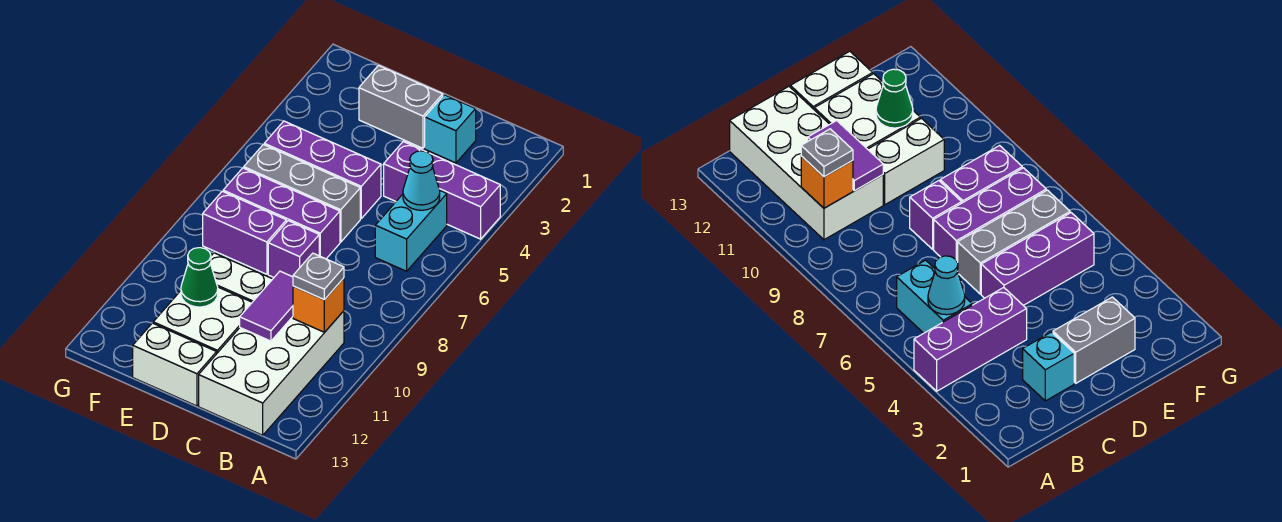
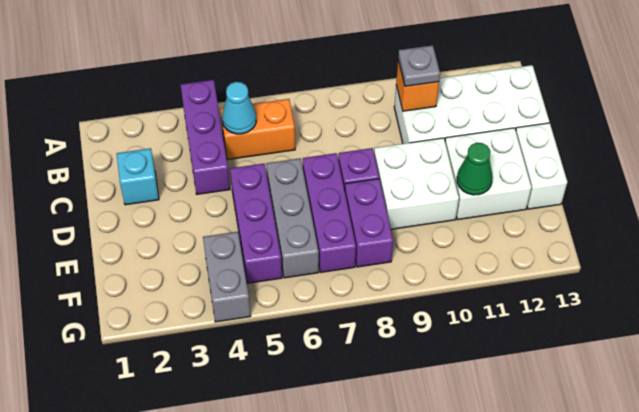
cyan brick B5:B6 level 1 -> orange brick B5:B6 level 1
purple tile C10:C11 level 2 -> none
grey brick D2:E2 level 1 -> grey brick F4:G4 level 1
white brick D10:E10 level 1 -> white brick D9:E10 level 1

